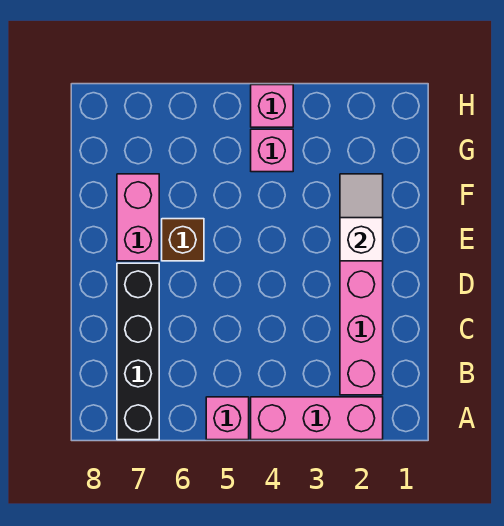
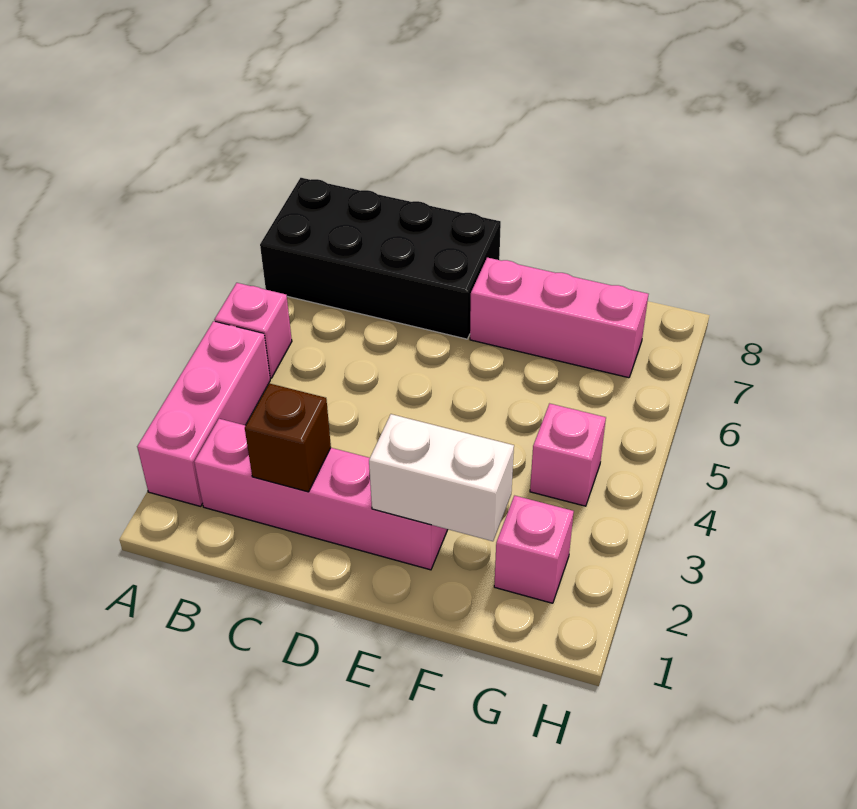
black brick A7:D7 level 1 -> black brick A7:D8 level 1
white slope E2:F2 level 2 top E -> white brick E2:F2 level 2
brown brick E6 level 1 -> brown brick C2 level 2
pink brick E7:F7 level 1 -> pink brick E7:G7 level 1
pink brick H4 level 1 -> pink brick G2 level 1

